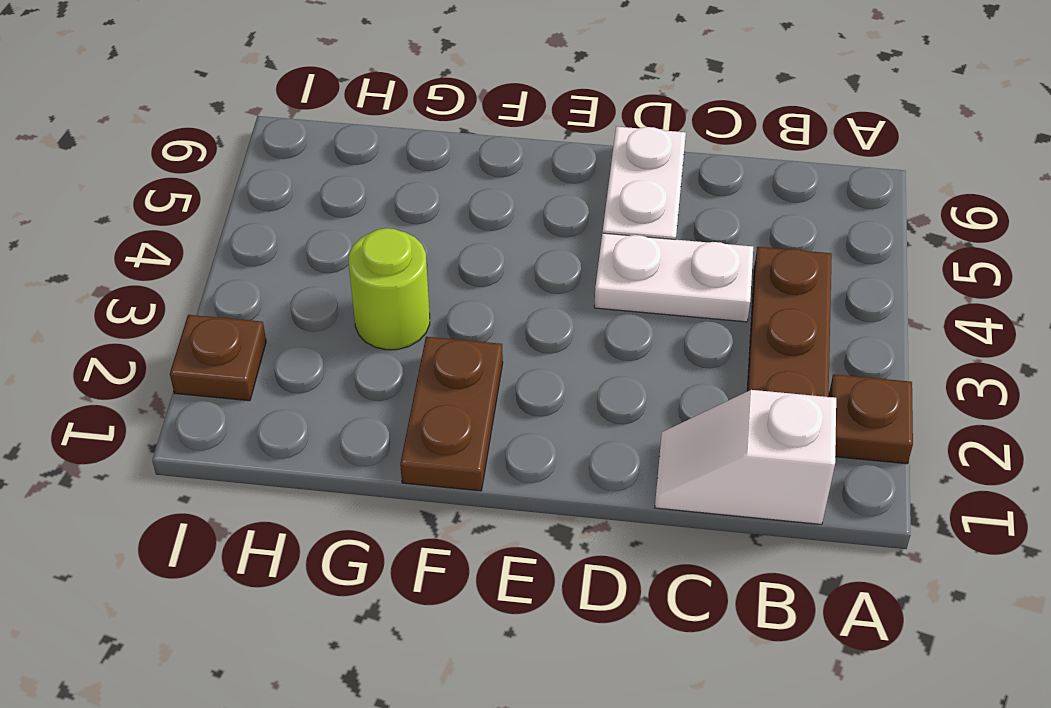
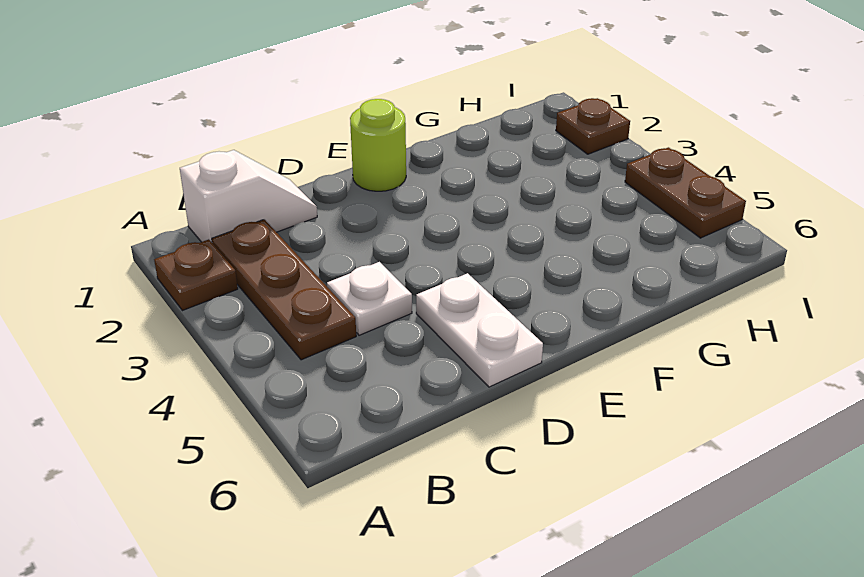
white plate C4:D4 level 1 -> white plate C4 level 1
brown plate F1:F2 level 1 -> brown plate I4:I5 level 1
lime round brick G3 level 1 -> lime round brick E1 level 1

